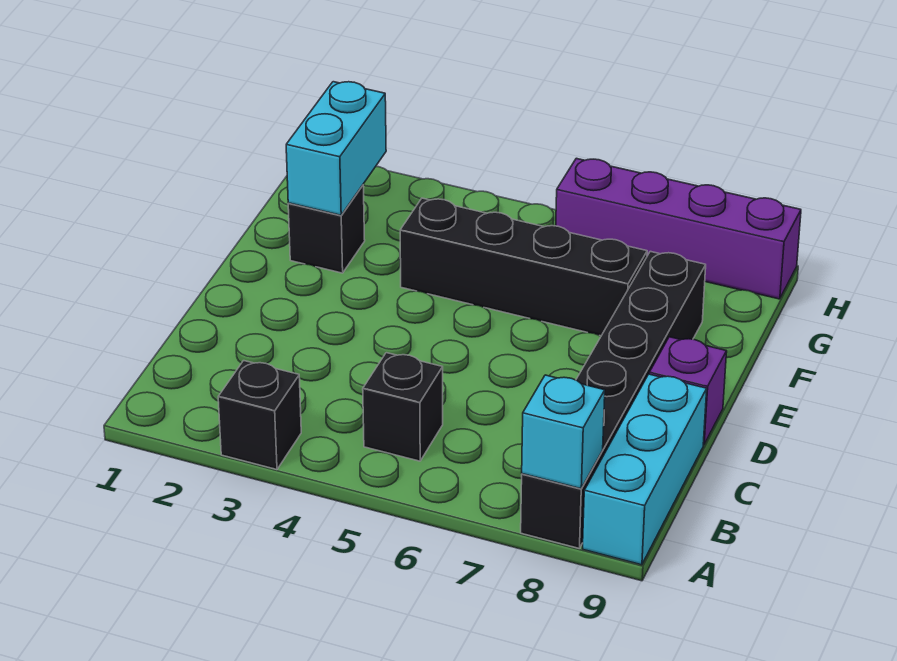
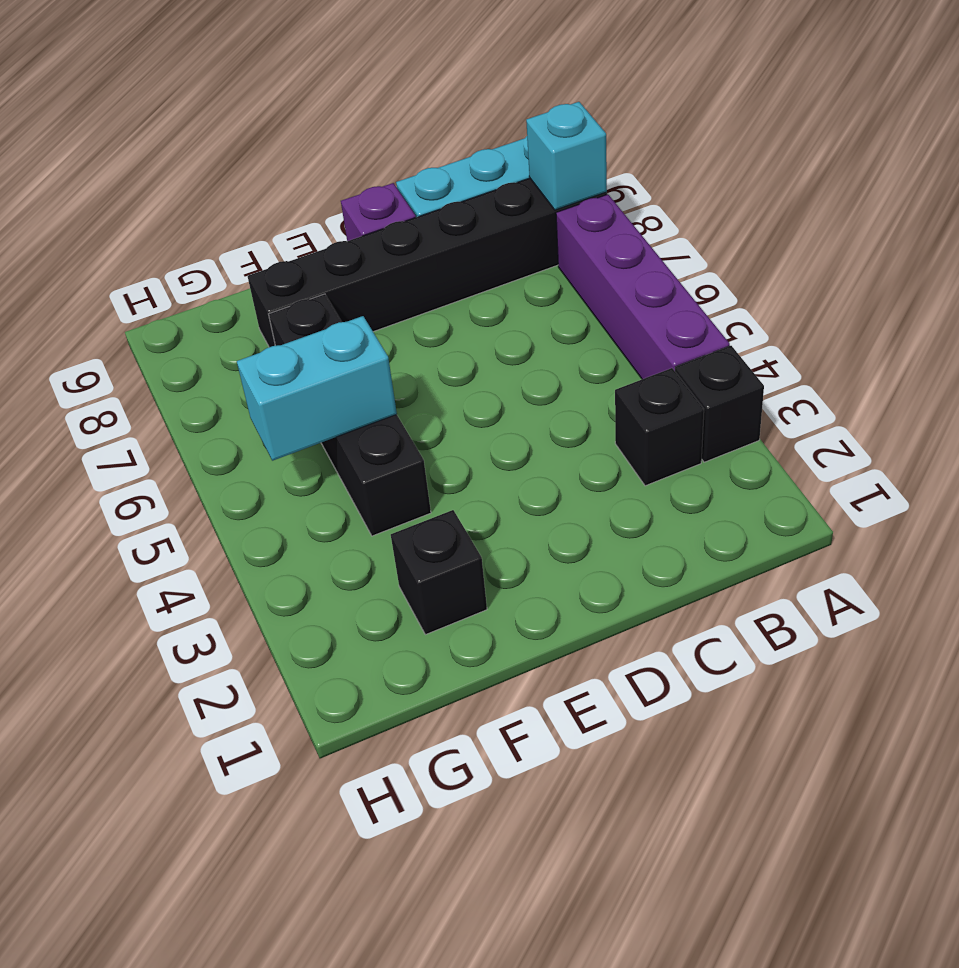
black brick B5 level 1 -> black brick B3 level 1
cyan brick F2:G2 level 2 -> cyan brick F5:G5 level 2
purple brick H6:H9 level 1 -> purple brick A4:A7 level 1

